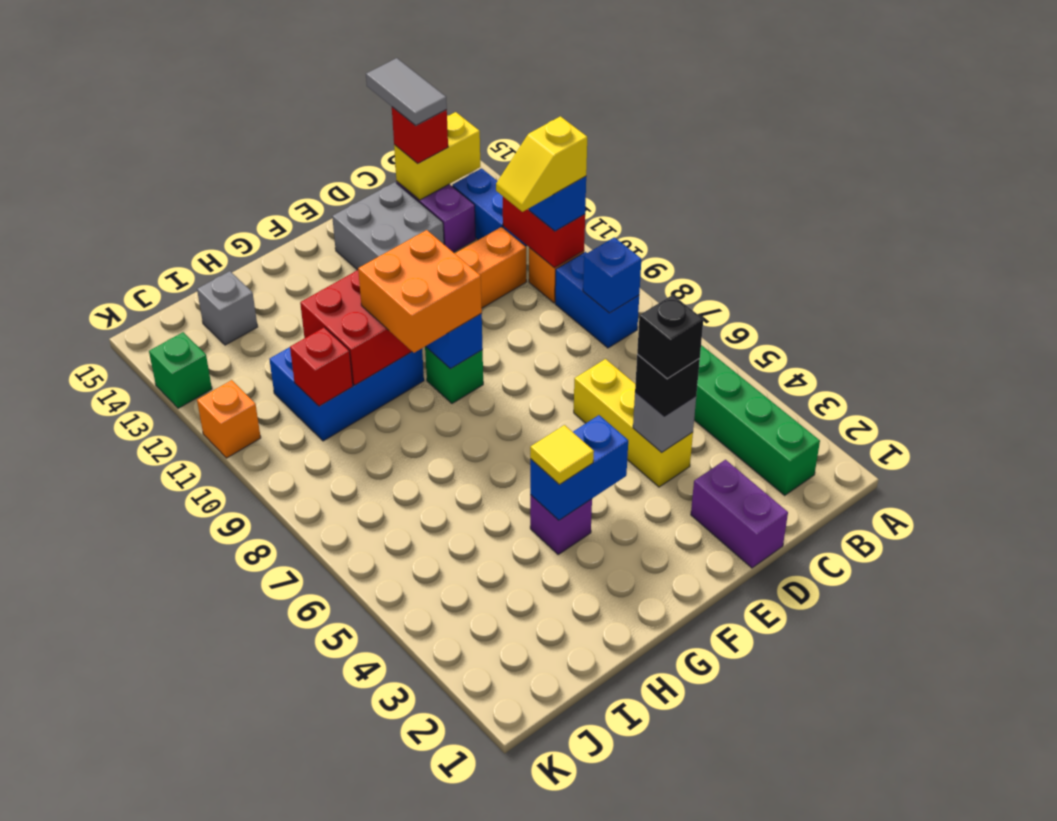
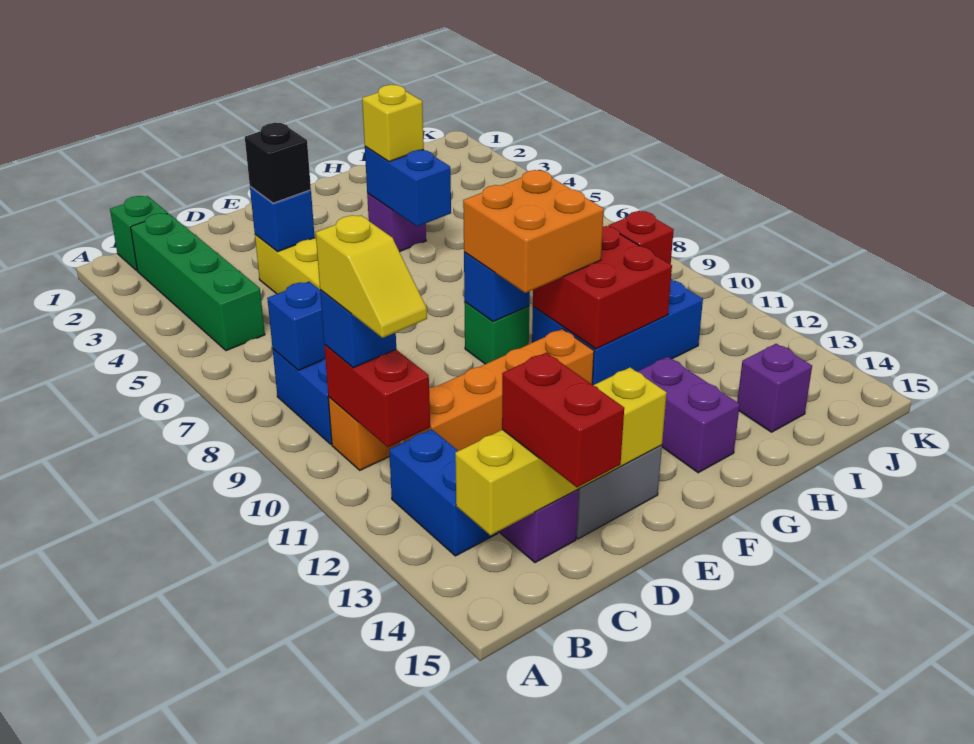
yellow slope B10:C10 level 4 top B -> yellow slope B10:B11 level 4 top 10
yellow brick B14:C14 level 2 -> yellow brick B14:E14 level 2
red brick C14 level 3 -> red brick C14:C15 level 3
grey tile C14:C15 level 4 -> none
purple brick D1:D2 level 1 -> purple brick G13:G14 level 1
grey brick D4 level 2 -> blue brick D4 level 2
black brick D4 level 4 -> none
blue brick F4:G4 level 2 -> blue brick G4:G5 level 2
yellow tile G4 level 3 -> yellow brick G4 level 3
grey brick I14 level 1 -> purple brick I14 level 1
orange brick K11 level 1 -> none
green brick K13 level 1 -> green brick B1 level 1

